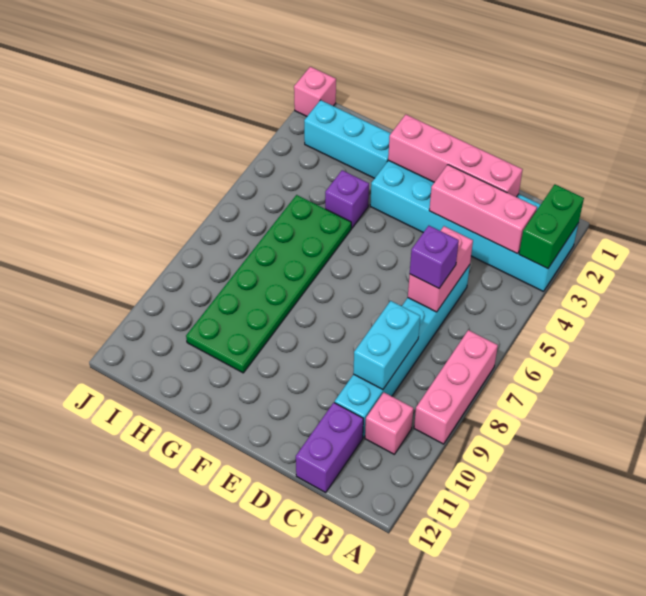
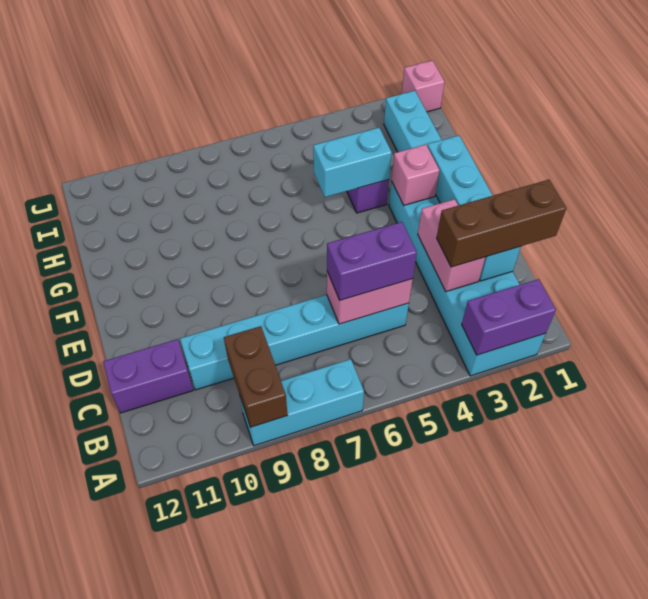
green brick A2:A3 level 2 -> purple brick A2:A3 level 2
pink brick A7:A9 level 1 -> cyan brick A7:A9 level 1
none -> brown brick A9:B9 level 2
pink brick B3:D3 level 2 -> pink brick C3:D3 level 2
pink brick B10 level 1 -> pink brick F3 level 2
none -> brown brick C1:C3 level 3
pink brick C2:F2 level 2 -> cyan brick C2:F2 level 2
purple brick C6 level 3 -> purple brick C5:C6 level 3
cyan brick C8:C9 level 2 -> cyan brick G4:G5 level 2
green plate G5:H10 level 1 -> none

